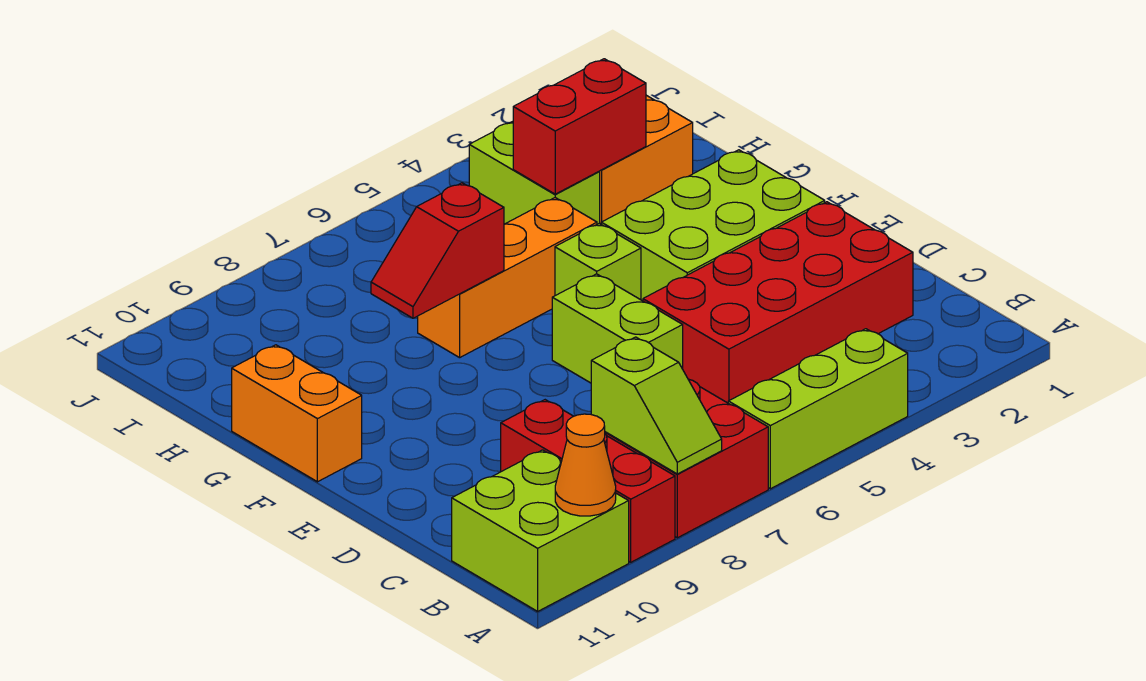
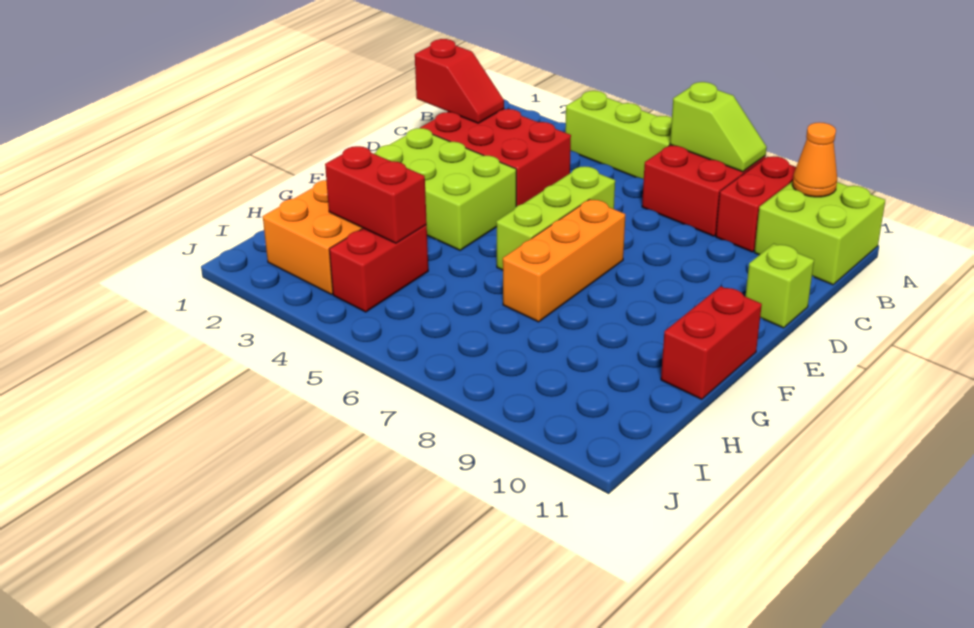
lime slope A8:B8 level 2 top B -> lime slope A7:A8 level 2 top 7
red brick A9:C9 level 1 -> red brick A9:B9 level 1
red brick C2:D5 level 1 -> red brick C2:D4 level 1
lime brick D6:E6 level 1 -> lime brick D6:F6 level 1
lime brick F5 level 1 -> lime brick D11 level 1
orange brick F11:G11 level 1 -> red brick F11:G11 level 1
orange brick G5:G7 level 1 -> orange brick E7:G7 level 1
red slope G7:G8 level 2 top 7 -> red slope C1:C2 level 2 top 1
lime brick H4:I4 level 1 -> red brick H4:I4 level 1

